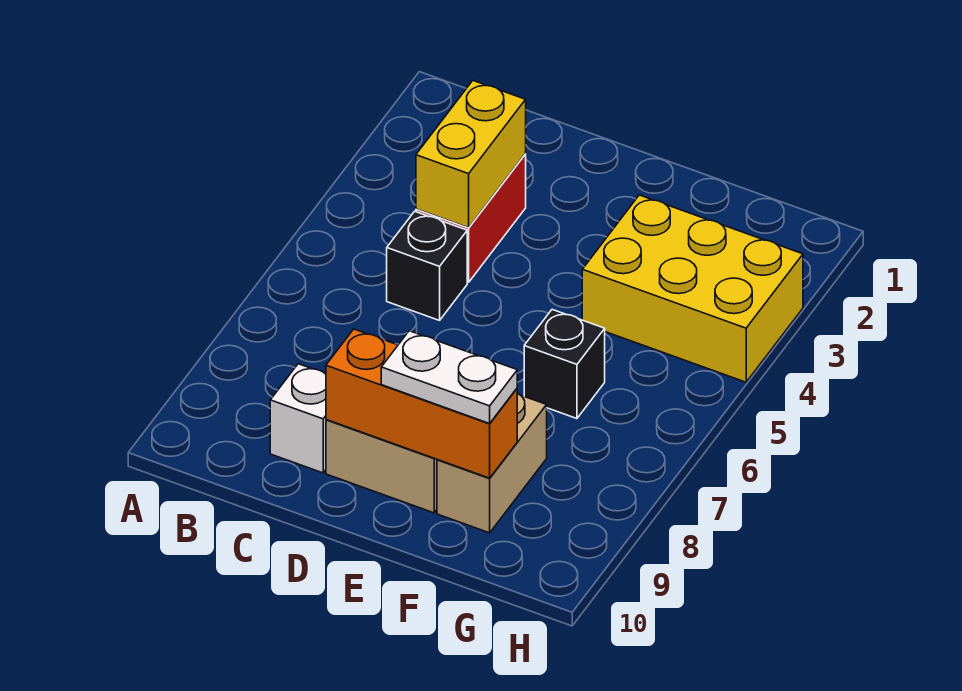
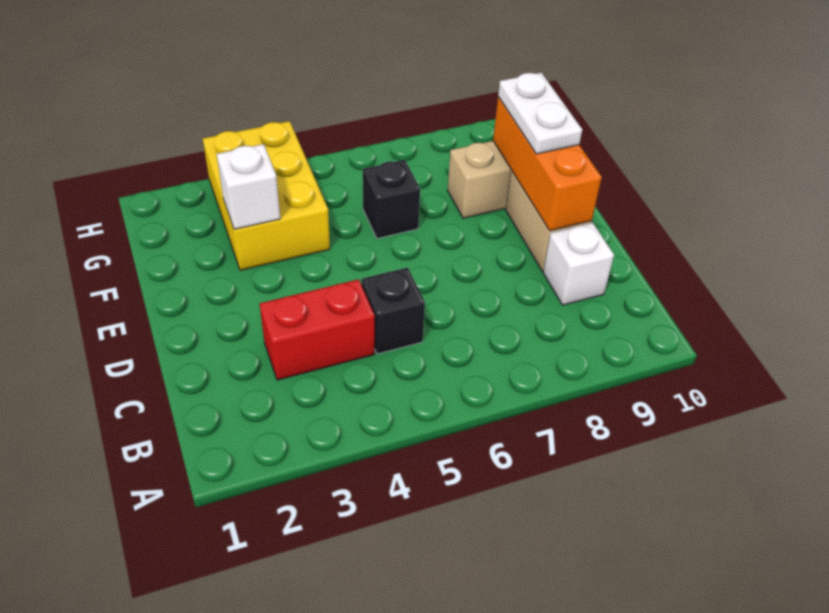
yellow brick C3:C4 level 2 -> none
none -> white brick F3 level 2

